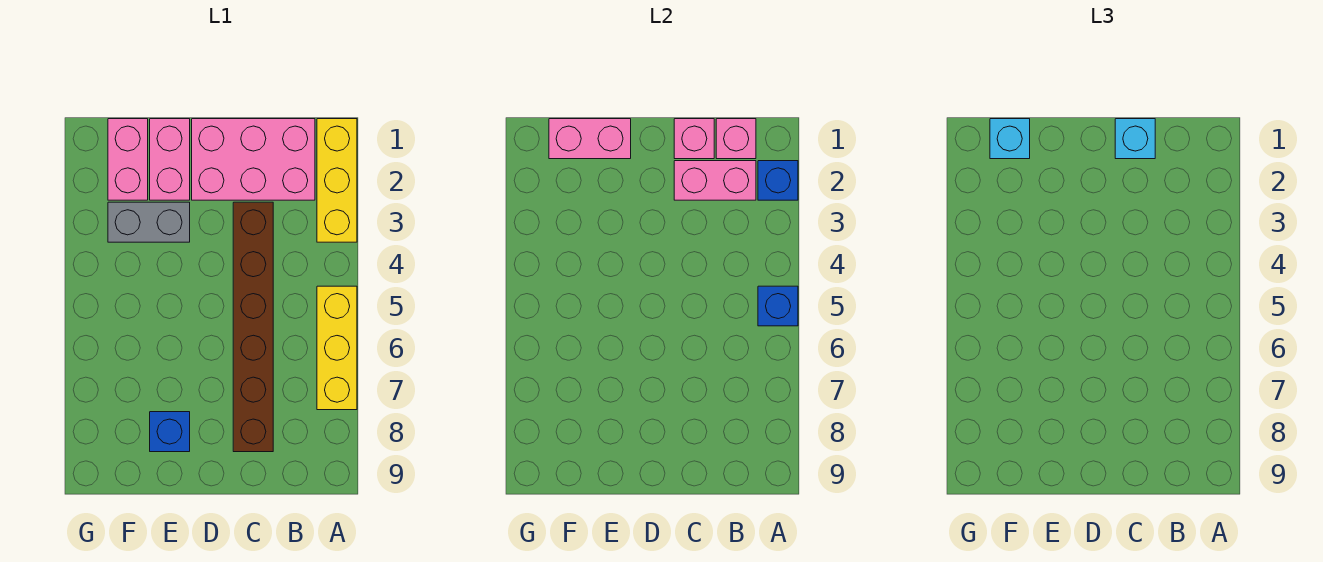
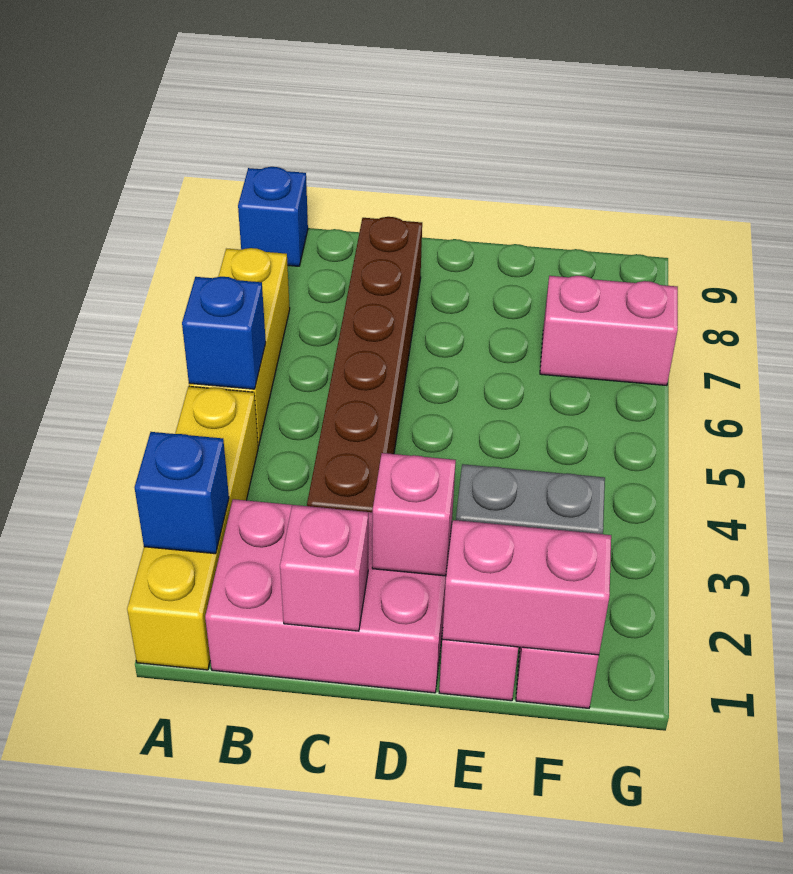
yellow brick A1:A3 level 1 -> yellow brick A1:A4 level 1
pink brick B1 level 2 -> pink brick D2 level 2
pink brick B2:C2 level 2 -> pink brick F7:G7 level 1
cyan brick C1 level 3 -> none
blue brick E8 level 1 -> blue brick A9 level 1
cyan brick F1 level 3 -> none

